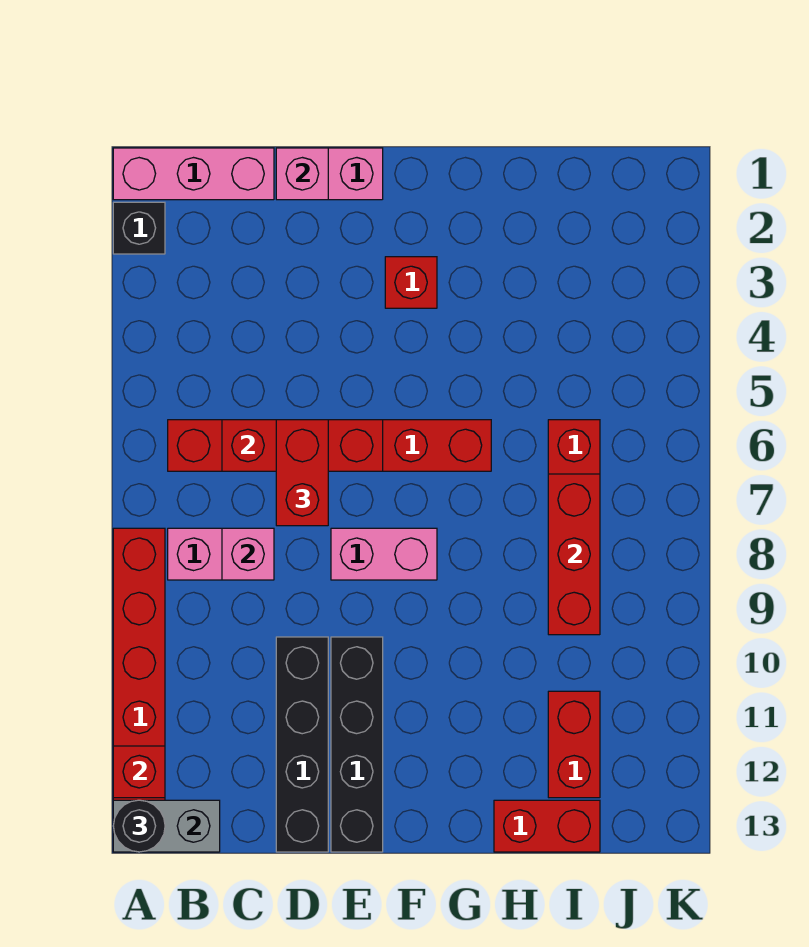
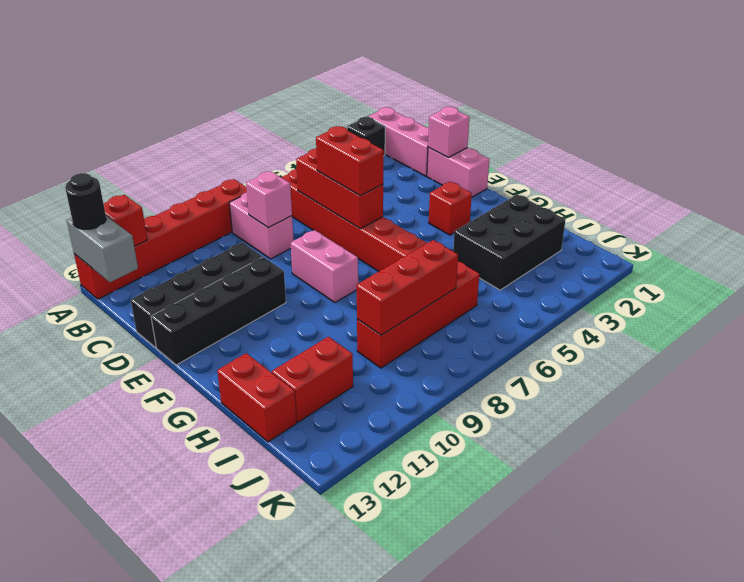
red brick D6:D7 level 3 -> red brick D6:E6 level 3
none -> black brick H2:I4 level 1

